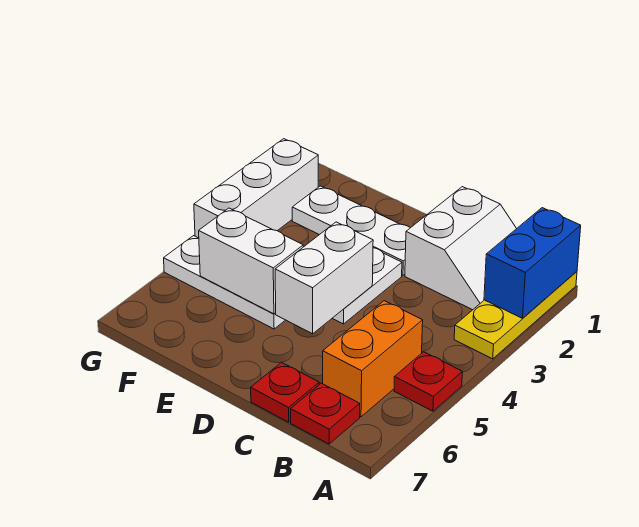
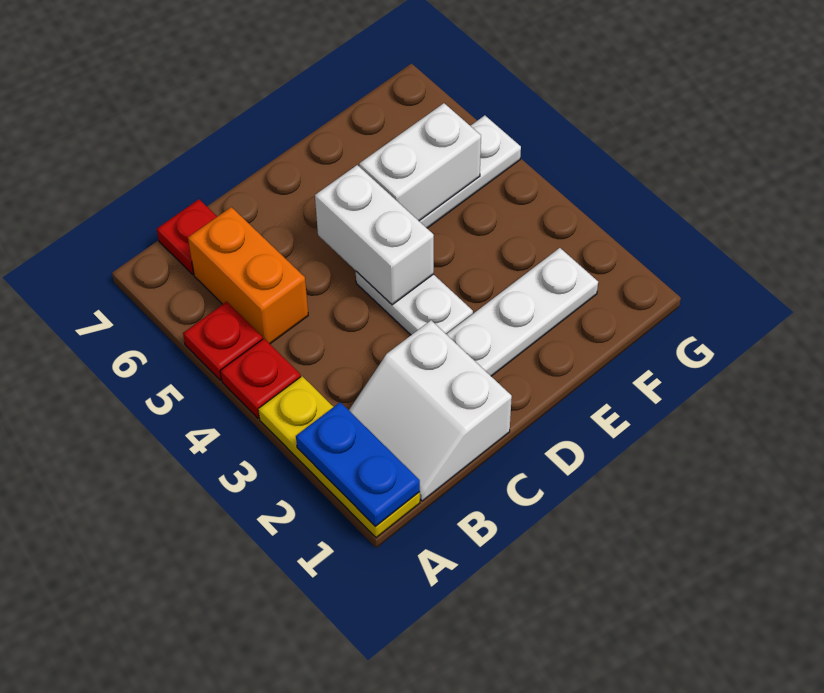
blue brick A1:A2 level 2 -> blue plate A1:A2 level 2
red plate C7 level 1 -> red plate A4 level 1
white brick G2:G4 level 1 -> none

